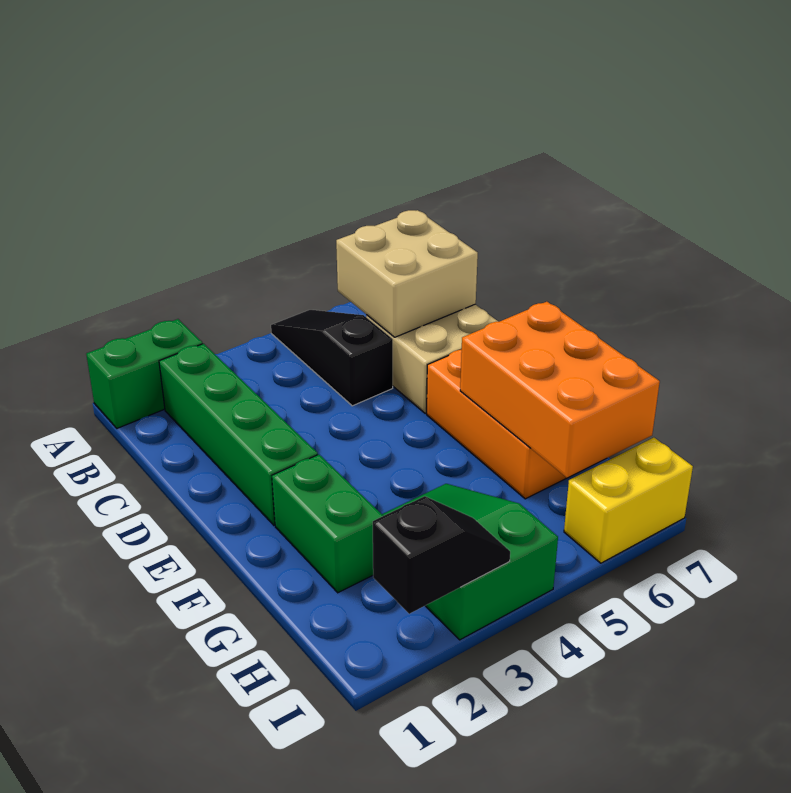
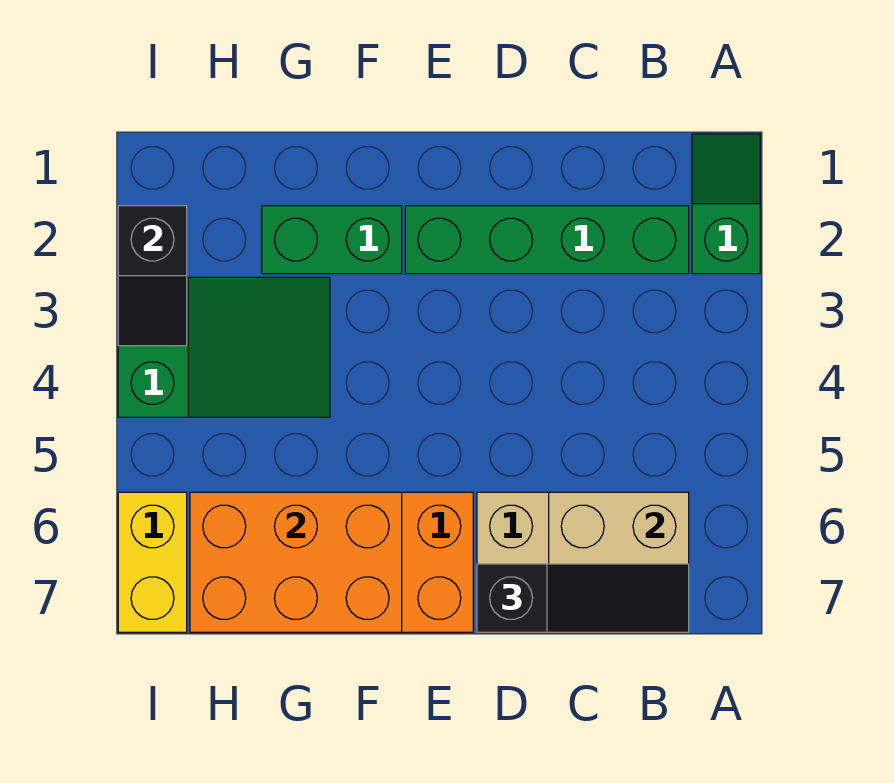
green brick A1:A2 level 1 -> green slope A1:A2 level 1 top 2
black slope A5:C5 level 1 top C -> black slope B7:D7 level 3 top D

